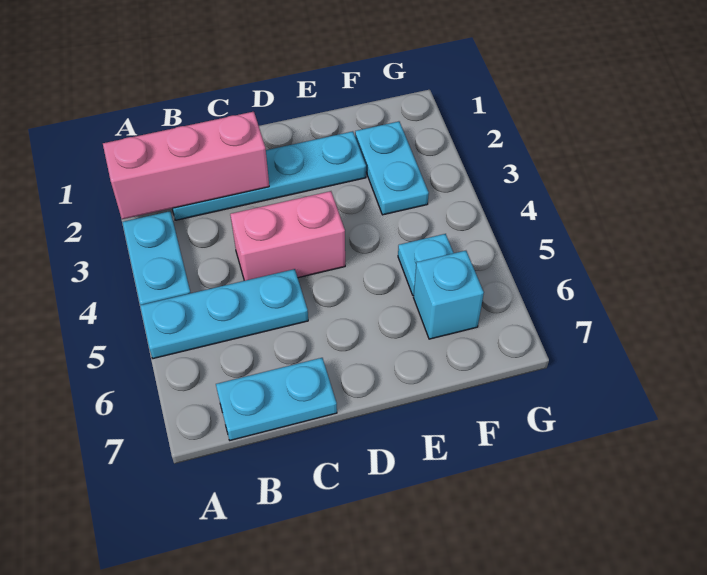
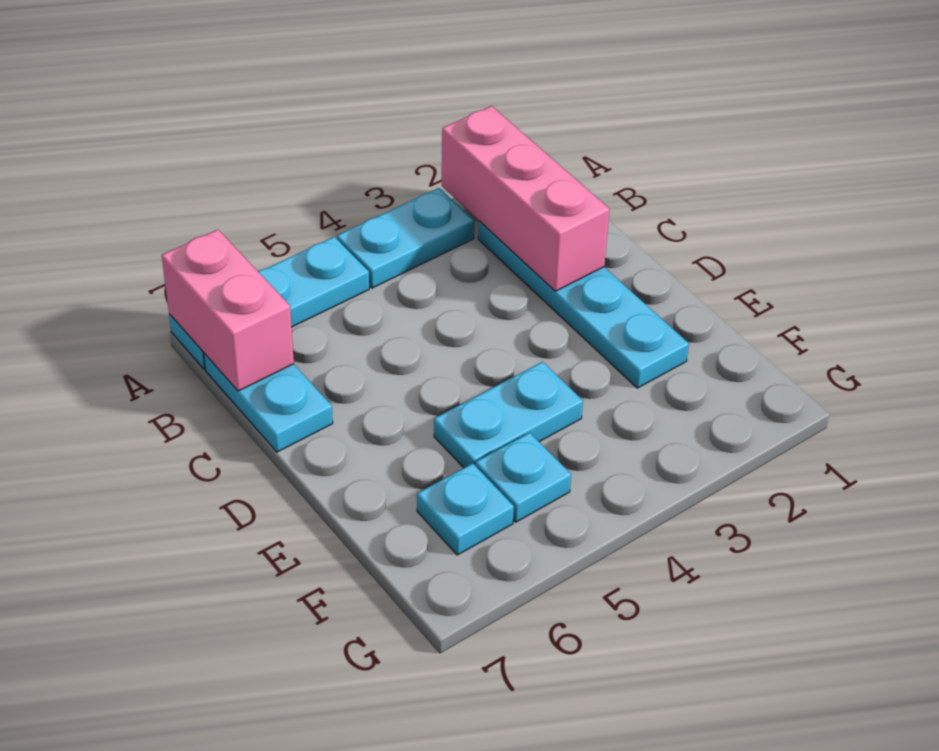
cyan plate A5:C5 level 1 -> cyan plate A5:A7 level 1
pink brick C4:D4 level 1 -> pink brick A7:B7 level 2
cyan plate F2:F3 level 1 -> cyan plate E4:E5 level 1
cyan brick F6 level 1 -> cyan plate F6 level 1

